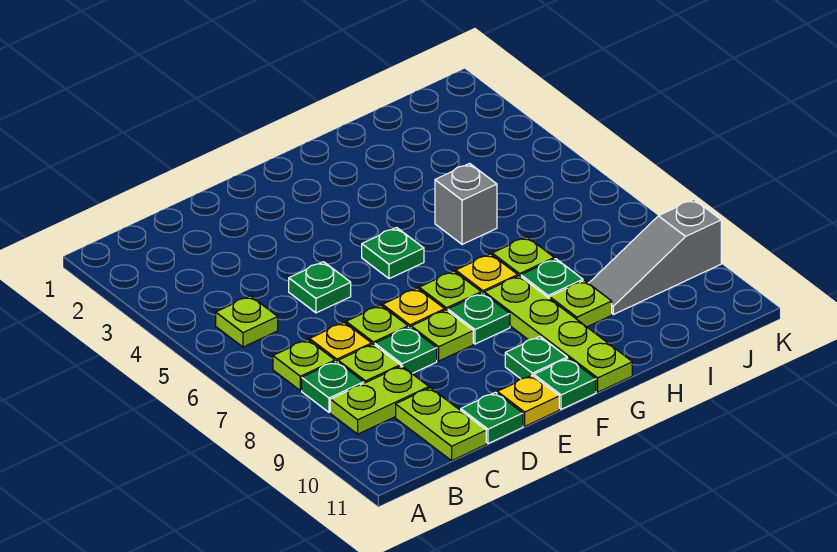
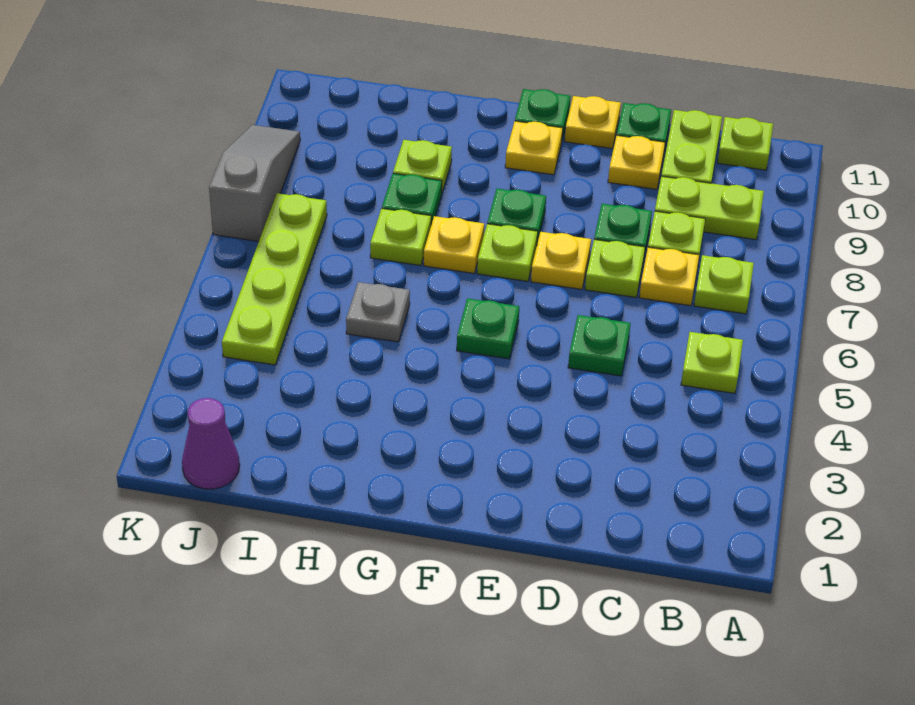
green plate B8 level 1 -> none
none -> yellow plate D10 level 1
lime plate E8 level 1 -> lime plate B11 level 1
green plate F10 level 1 -> yellow plate F10 level 1
lime plate G8:G11 level 1 -> lime plate J4:J7 level 1
grey brick H5 level 1 -> grey plate H5 level 1
grey slope I9:K9 level 1 top K -> grey slope K7:K9 level 1 top 7
none -> purple cone J1 level 1

